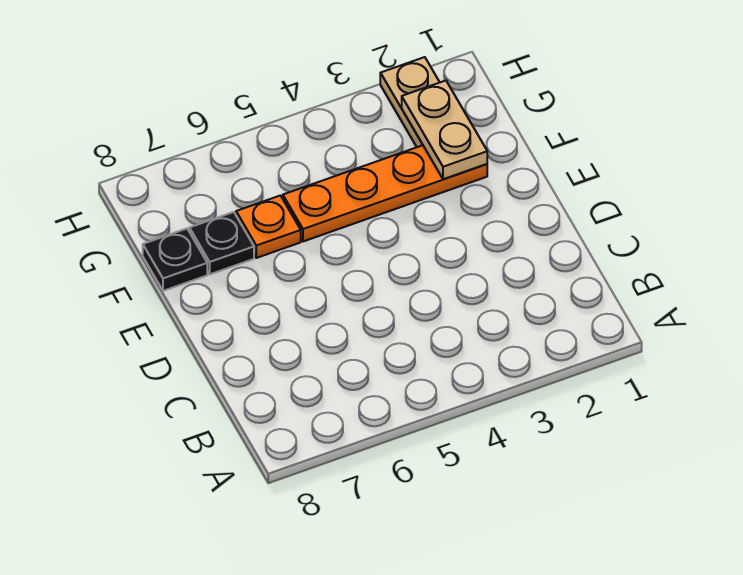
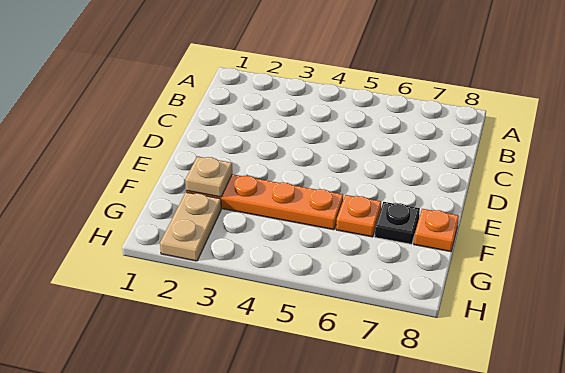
tan plate F2:G2 level 2 -> tan plate F2 level 2
black plate F8 level 1 -> orange plate F8 level 1

